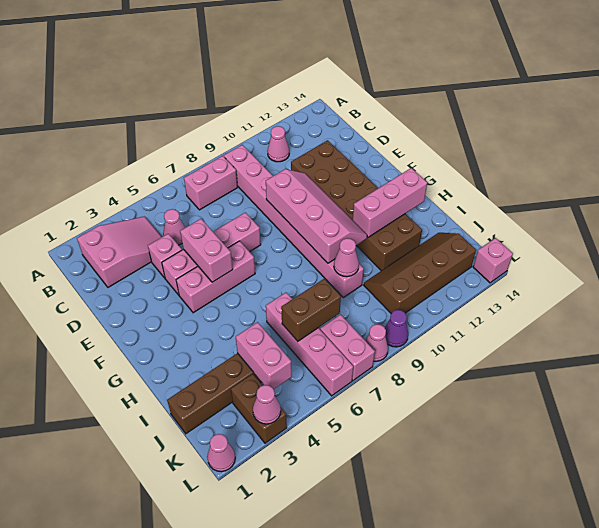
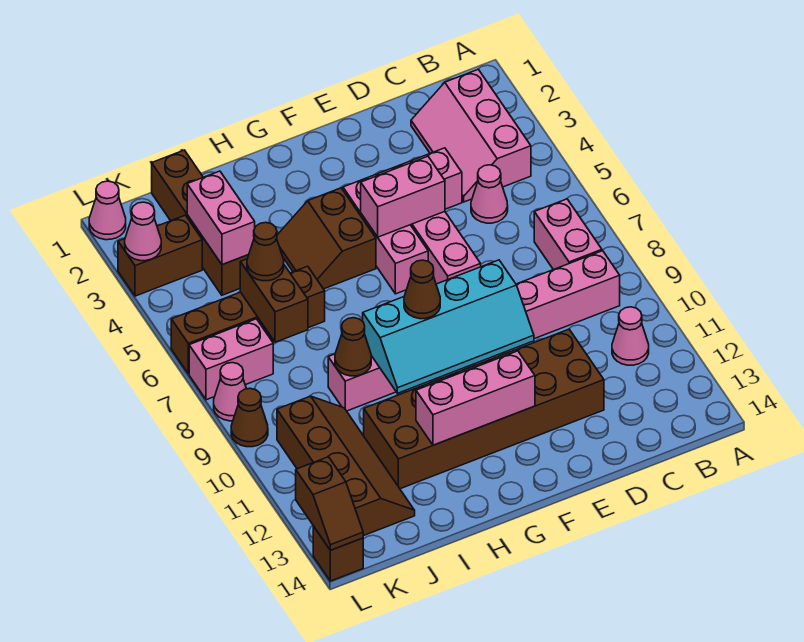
pink slope B2:C4 level 1 top 2 -> pink slope B2:C4 level 1 top B
pink slope E9:H10 level 2 top 9 -> cyan slope E9:H10 level 2 top 9
none -> brown slope G4:H5 level 1 top G
none -> brown cone G9 level 3
pink brick H11:H13 level 2 -> pink brick F12:H12 level 2
pink brick I6:L6 level 1 -> brown brick I6:L6 level 1
pink cone I9 level 2 -> brown cone I9 level 2
pink brick J4:K4 level 2 -> pink brick J3:J4 level 2
none -> brown cone J6 level 3
purple cone L9 level 1 -> brown cone L9 level 1
none -> brown slope L13:L14 level 2 top 13
pink brick L14 level 1 -> brown brick L14 level 1

